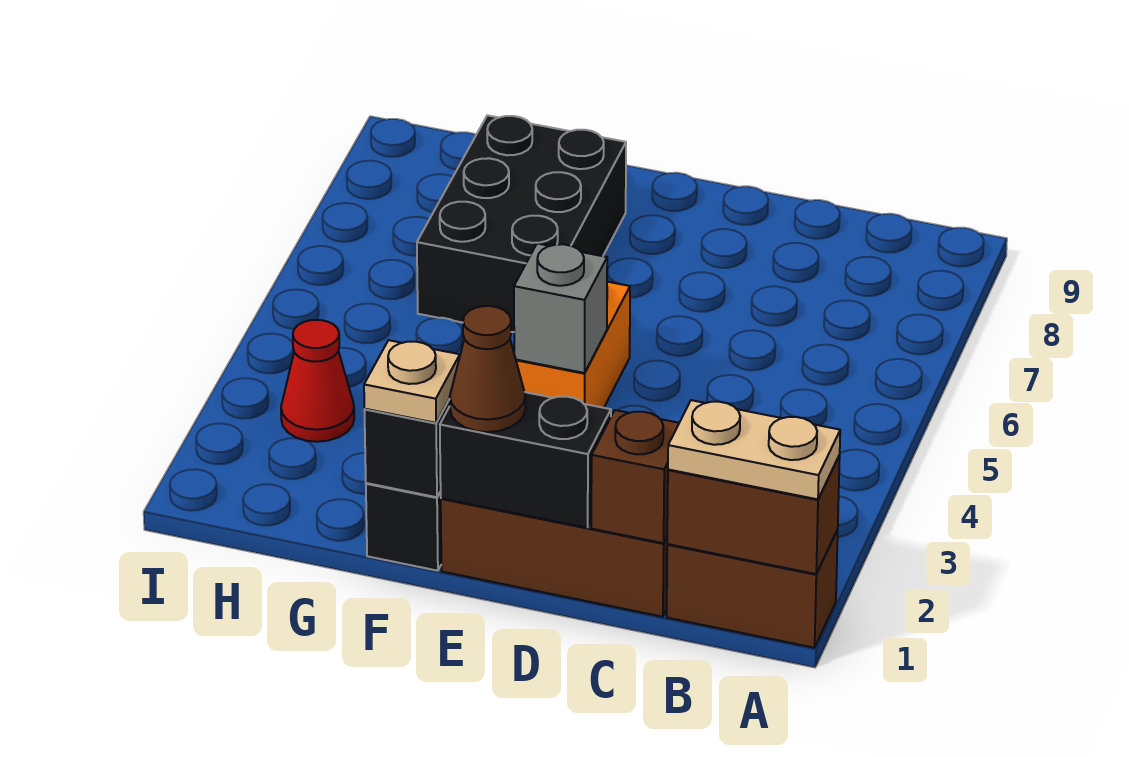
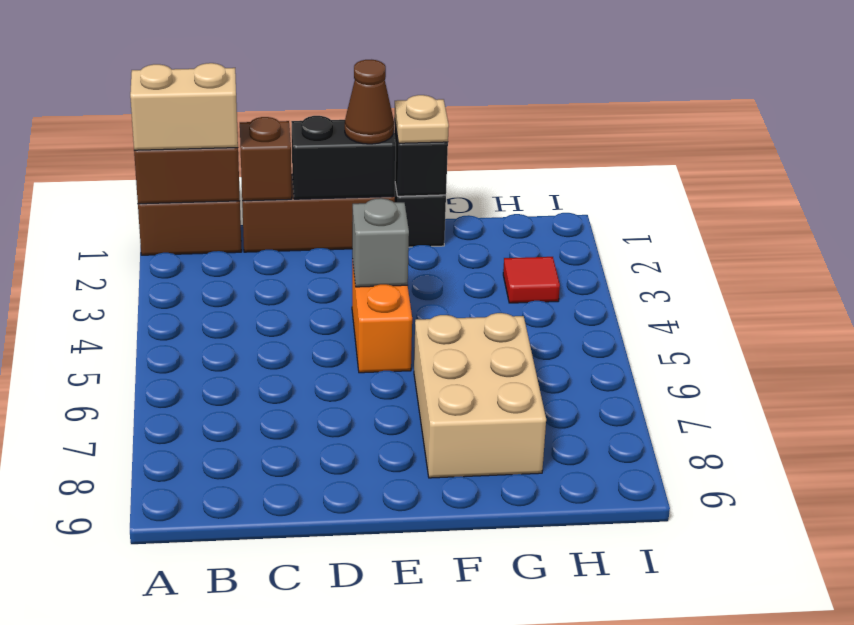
tan plate A1:B1 level 3 -> tan brick A1:B1 level 3
black brick F6:G8 level 1 -> tan brick F6:G8 level 1
red cone H3 level 1 -> red tile H3 level 1

